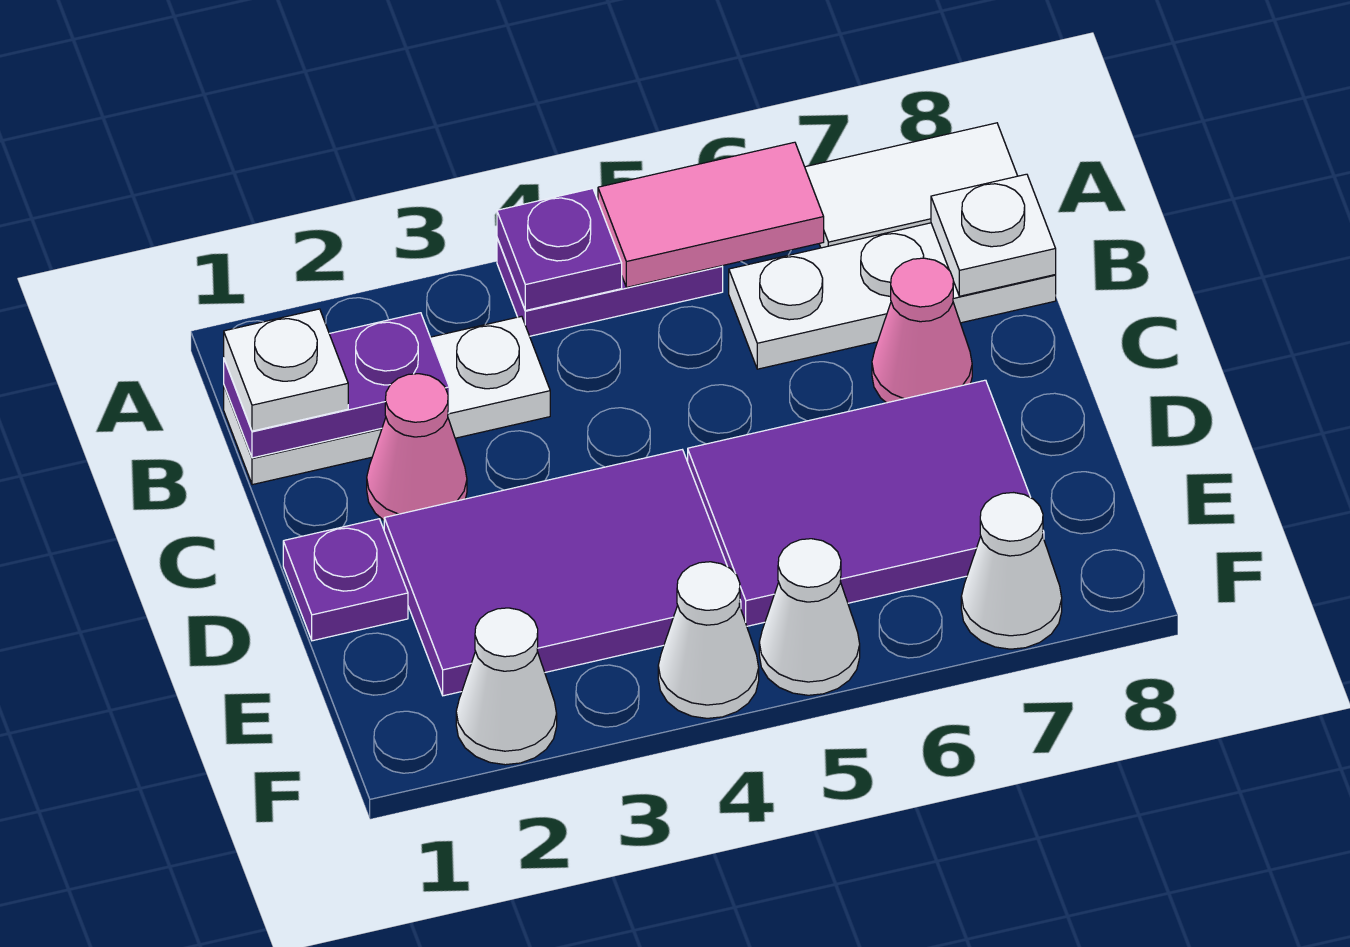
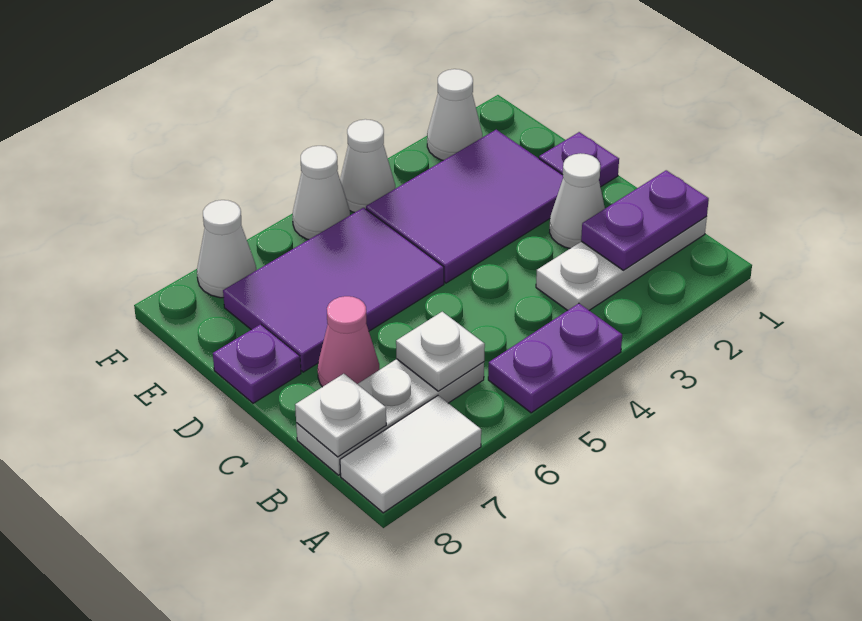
purple plate A4 level 2 -> purple plate D8 level 1
pink tile A5:A6 level 2 -> none
white plate B1 level 3 -> white plate B6 level 2
pink cone C2 level 1 -> white cone C2 level 1

